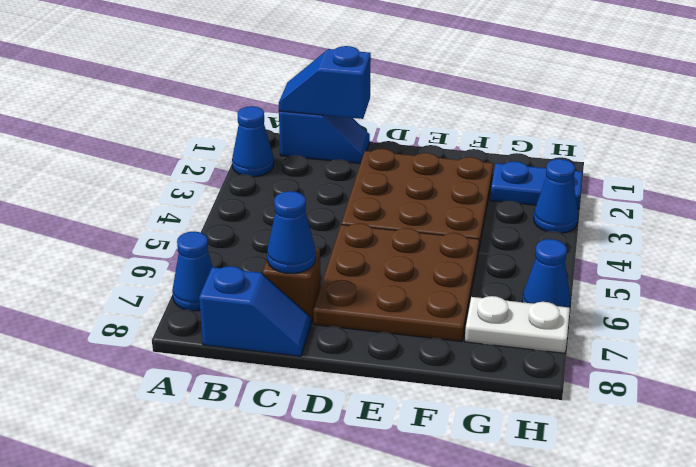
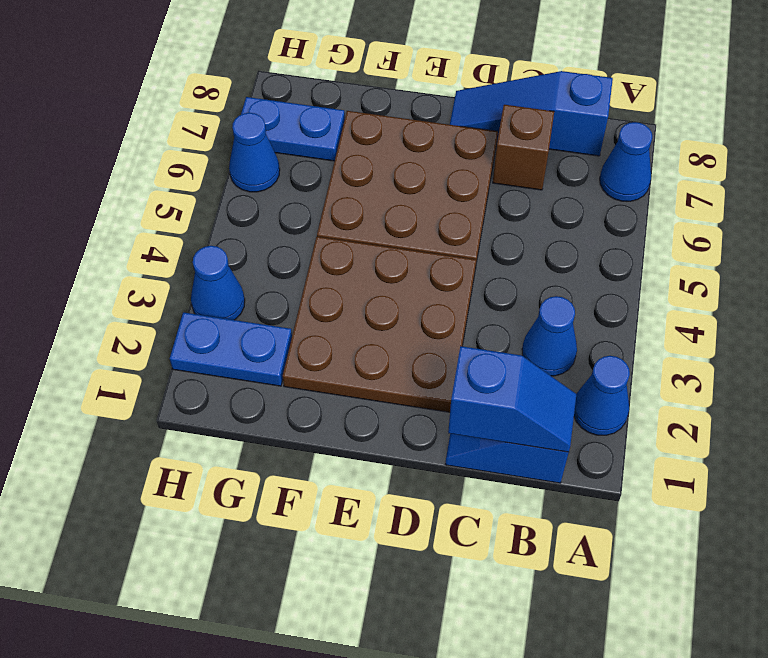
blue slope B8:C8 level 1 top B -> blue slope B8:D8 level 1 top B
blue cone C7 level 2 -> blue cone B3 level 1
white plate G7:H7 level 1 -> blue plate G7:H7 level 1

